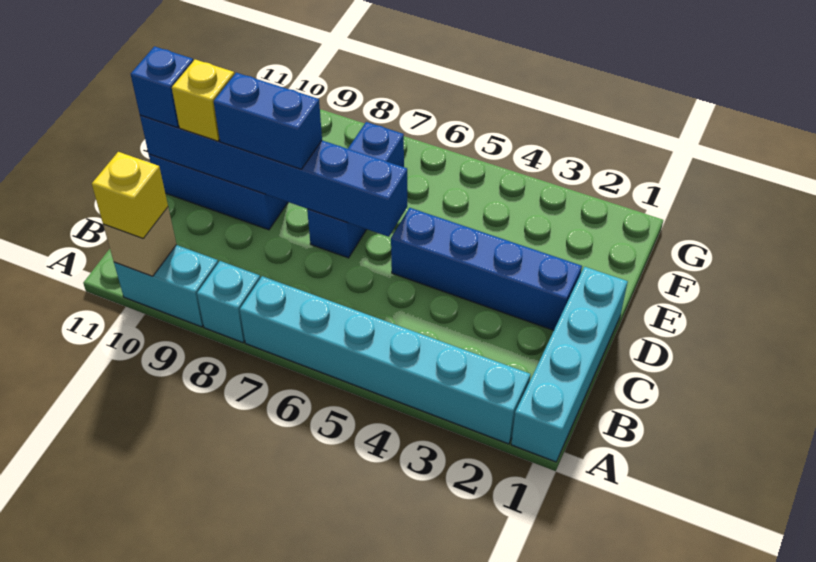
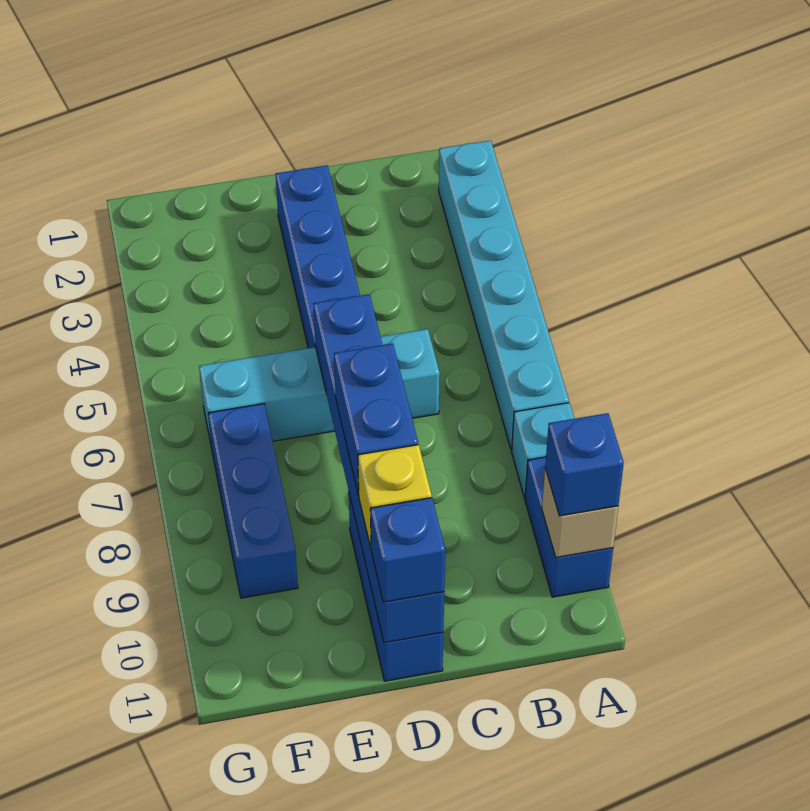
cyan brick A1:D1 level 1 -> cyan brick C6:F6 level 1
cyan brick A9:A10 level 1 -> blue brick A9:A10 level 1
yellow brick A10 level 3 -> blue brick A10 level 3
blue brick D7:F7 level 1 -> blue brick F7:F9 level 1

